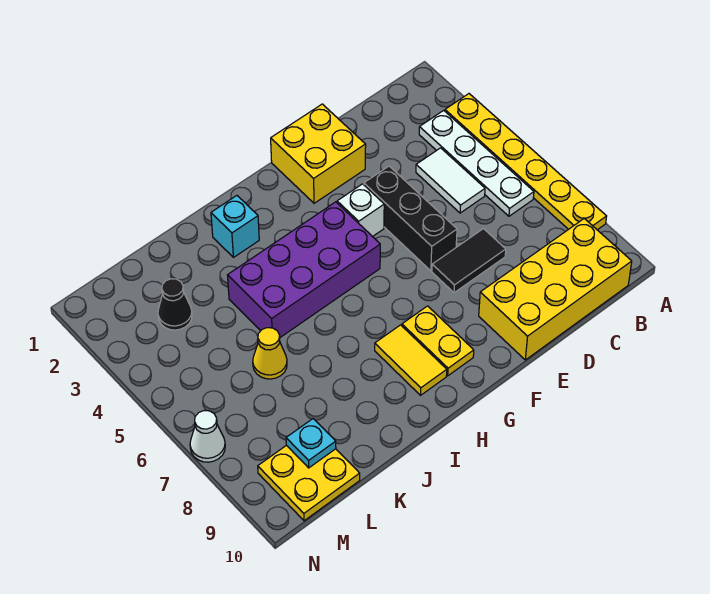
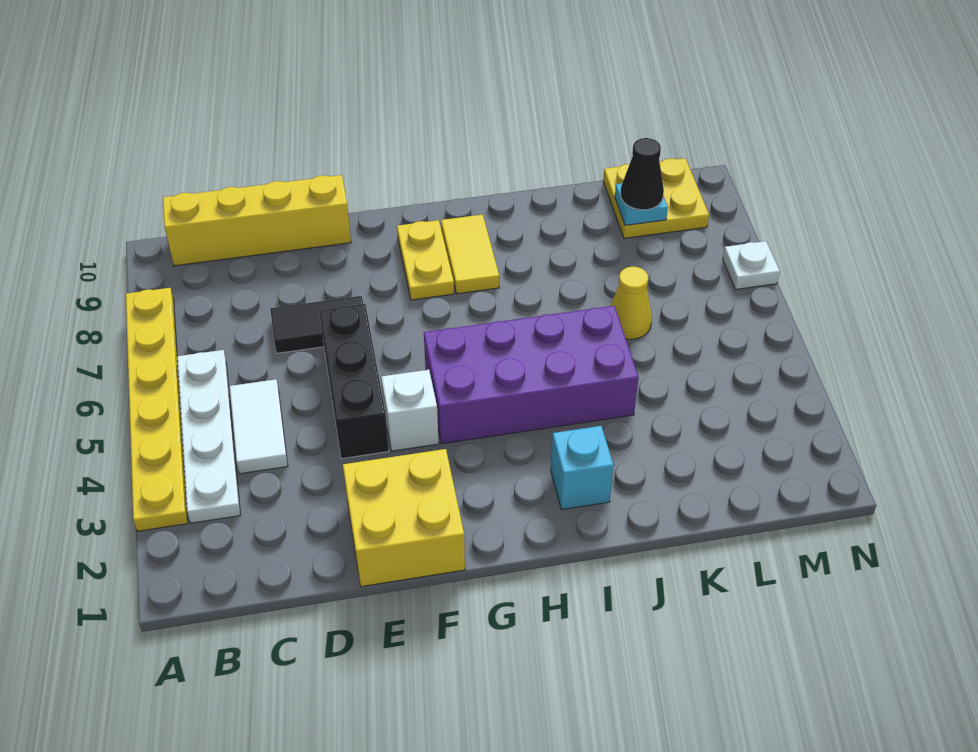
yellow brick B9:E10 level 1 -> yellow brick B10:E10 level 1
black cone L3 level 1 -> black cone L9 level 3
white cone N7 level 1 -> white plate N7 level 1

